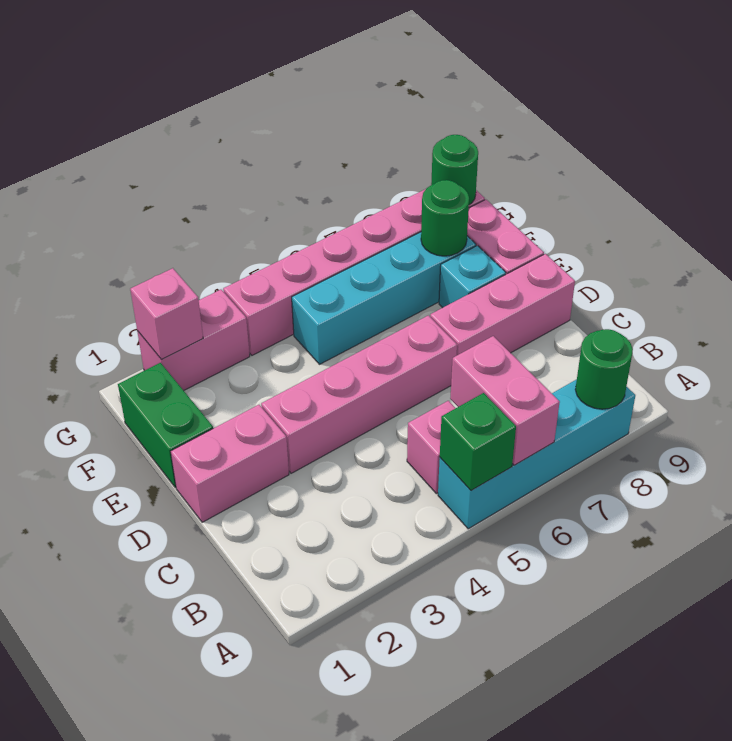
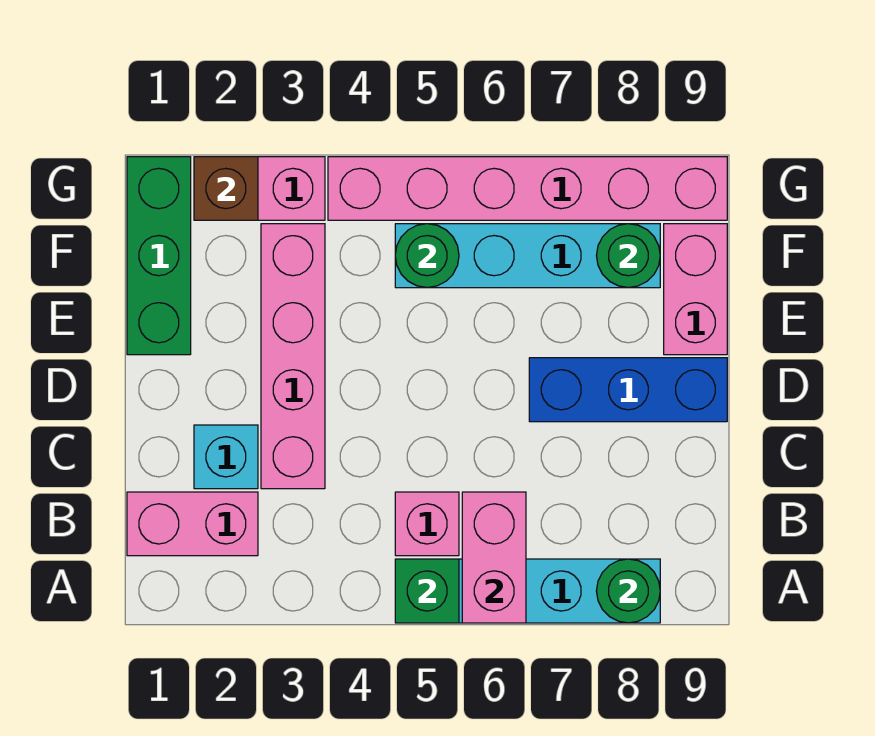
pink brick D1:D2 level 1 -> pink brick B1:B2 level 1
pink brick D3:D6 level 1 -> pink brick C3:F3 level 1
pink brick D7:D9 level 1 -> blue brick D7:D9 level 1
green brick E1:F1 level 1 -> green brick E1:G1 level 1
cyan brick E8 level 1 -> cyan brick C2 level 1
pink brick G2 level 2 -> brown brick G2 level 2
green round brick G9 level 2 -> green round brick F5 level 2

